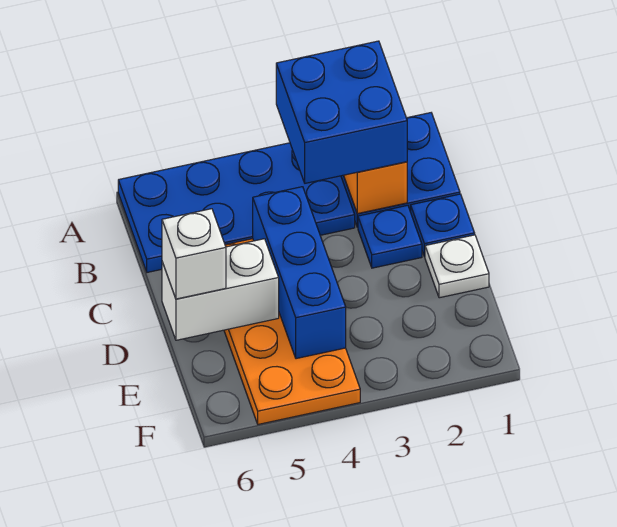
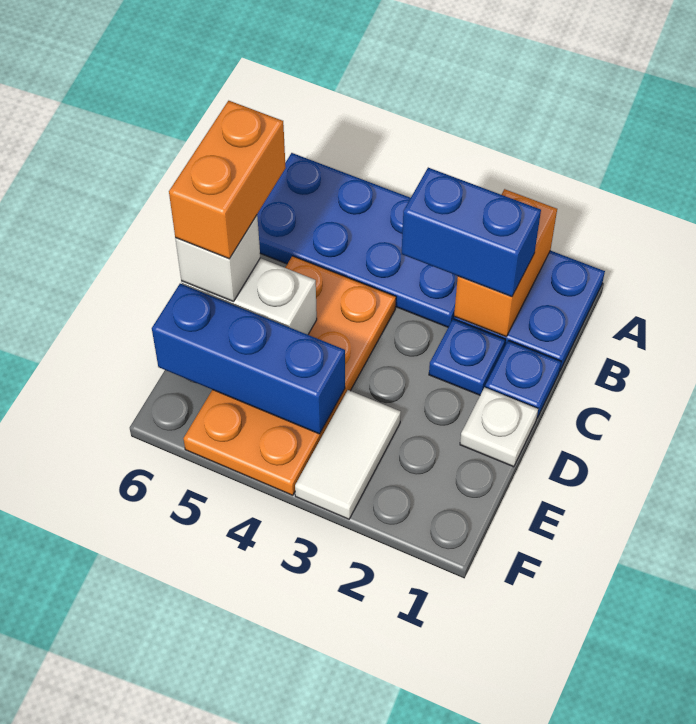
blue brick A2:B3 level 3 -> blue brick B2:B3 level 3
blue brick C4:E4 level 2 -> blue brick E4:E6 level 2
none -> orange brick C6:D6 level 4
none -> white tile E3:F3 level 1

